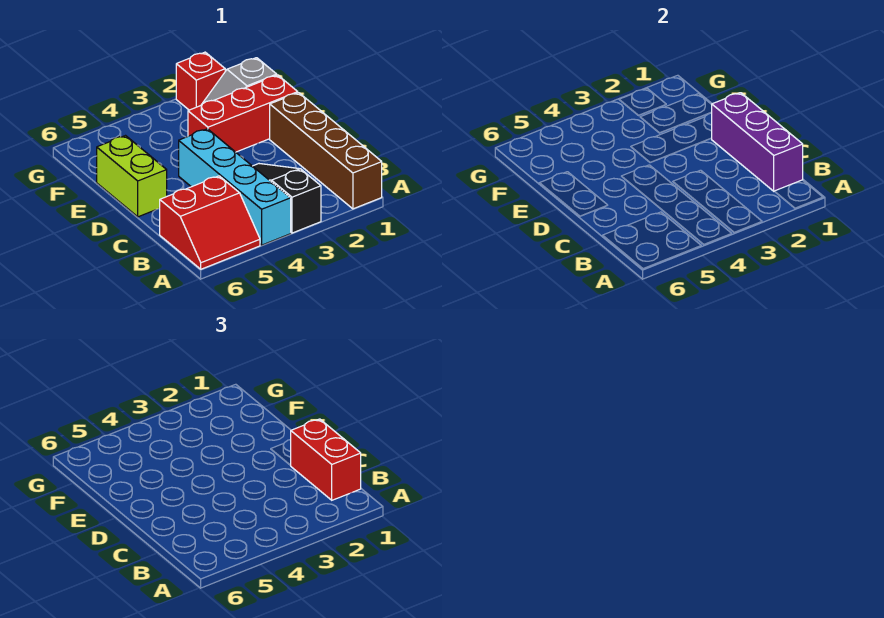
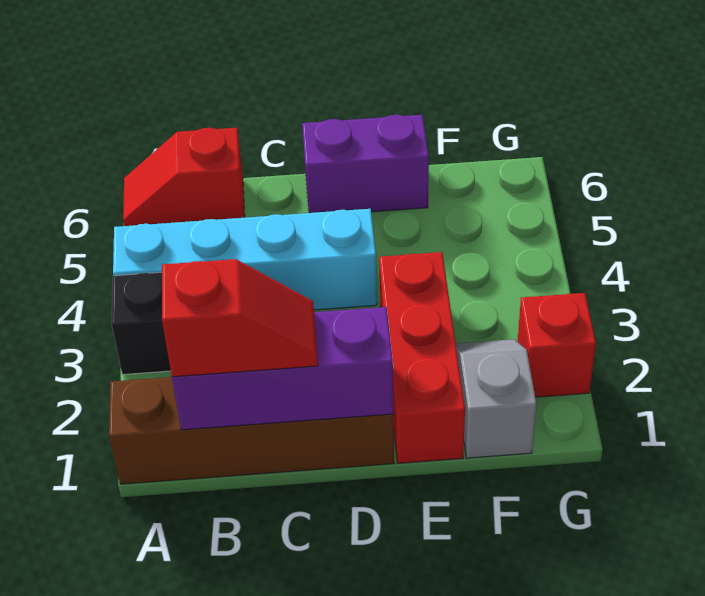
red slope A5:B6 level 1 top B -> red slope A6:B6 level 1 top B
red brick B1:C1 level 3 -> red slope B1:C1 level 3 top B
lime brick D6:E6 level 1 -> purple brick D6:E6 level 1

